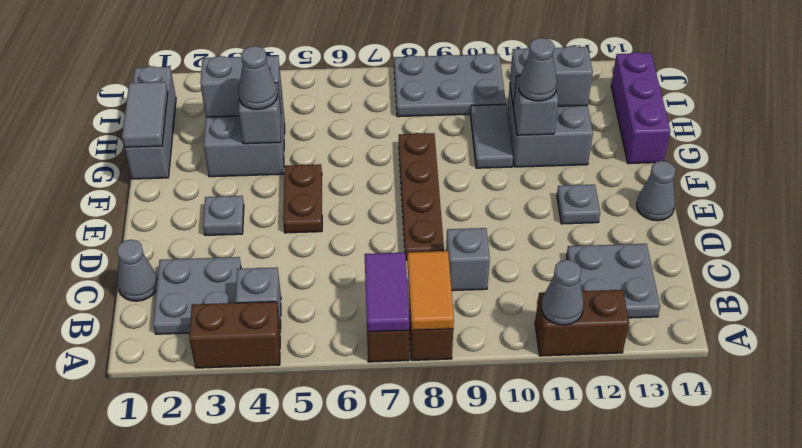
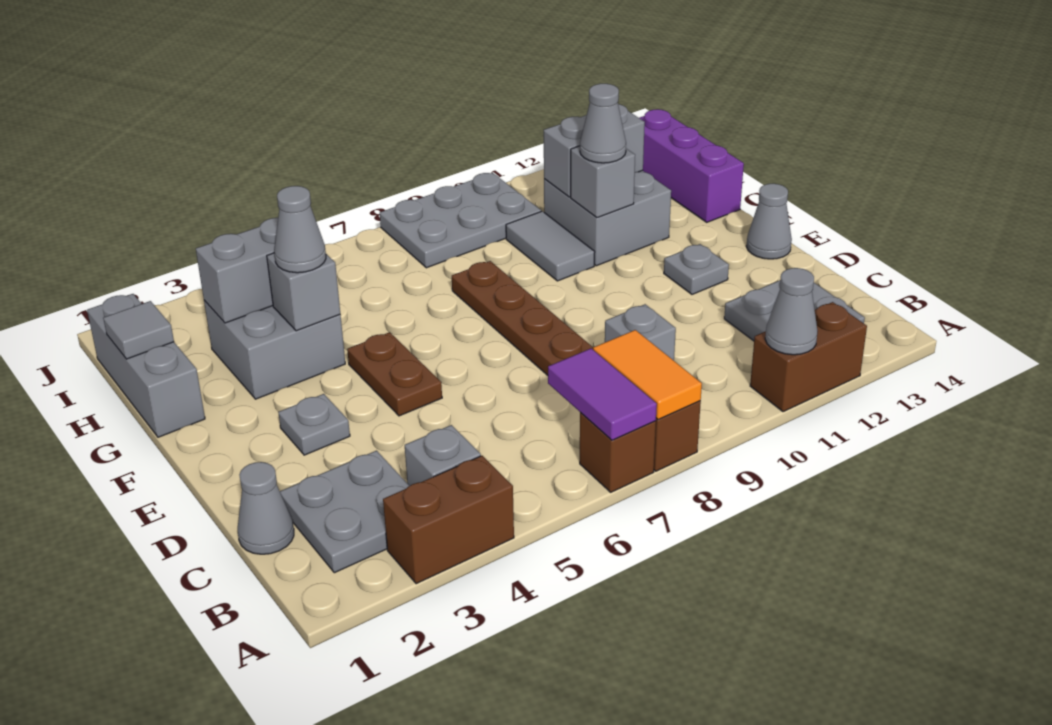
grey tile G1:H1 level 2 -> grey tile H1 level 2

